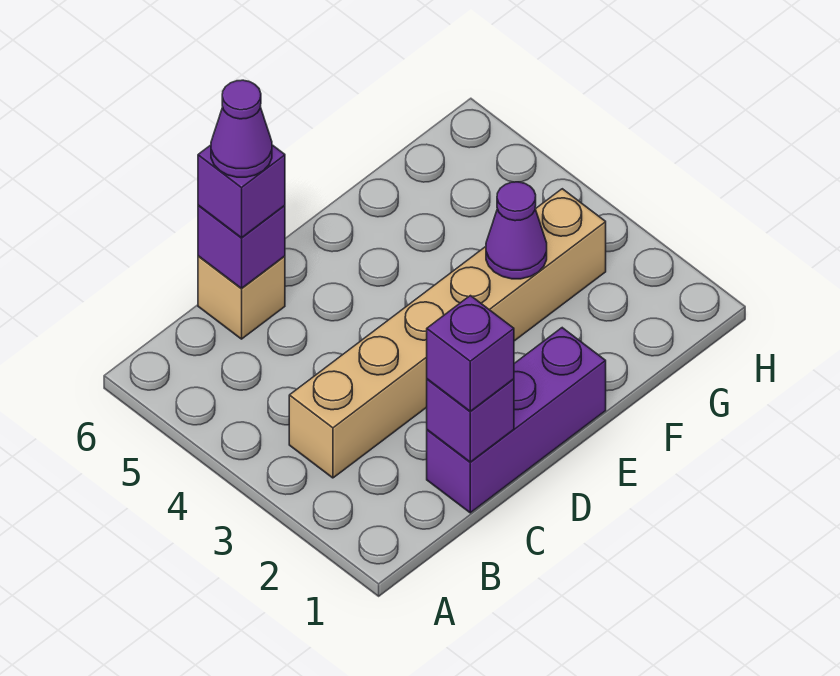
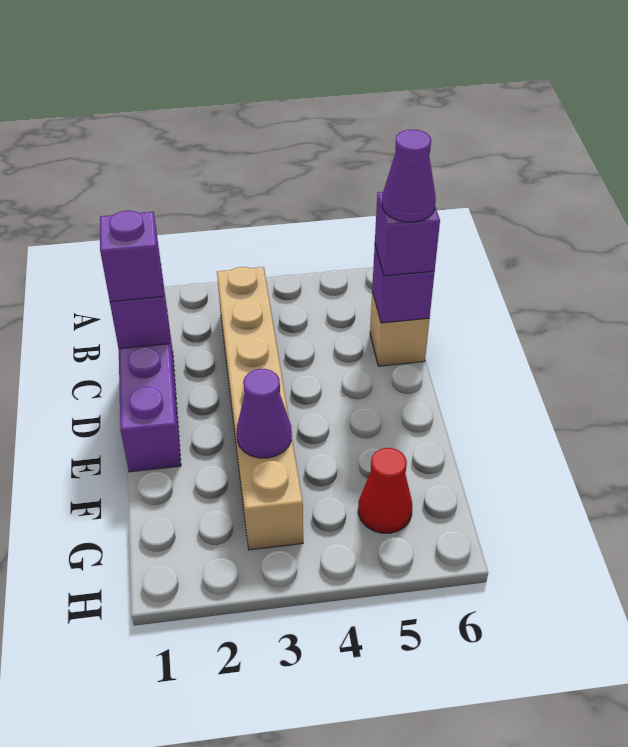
none -> red cone G5 level 1

